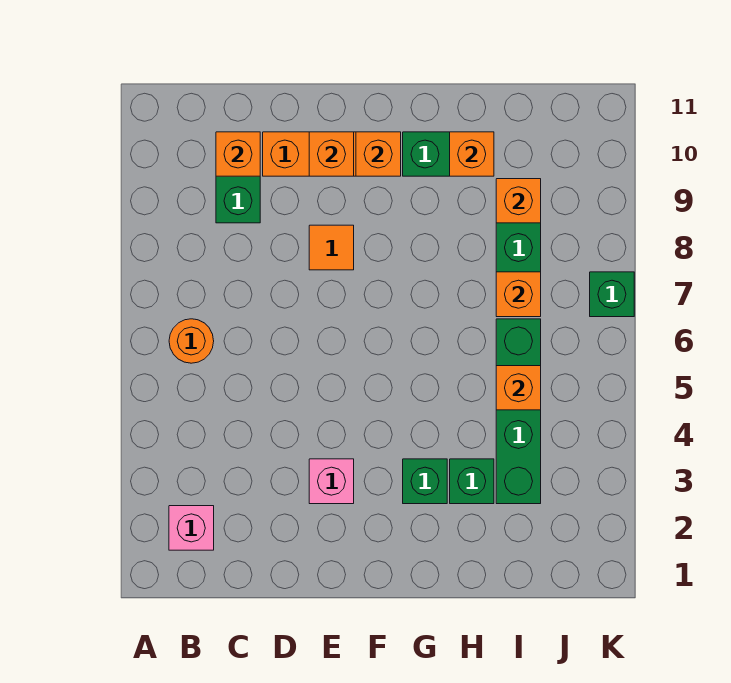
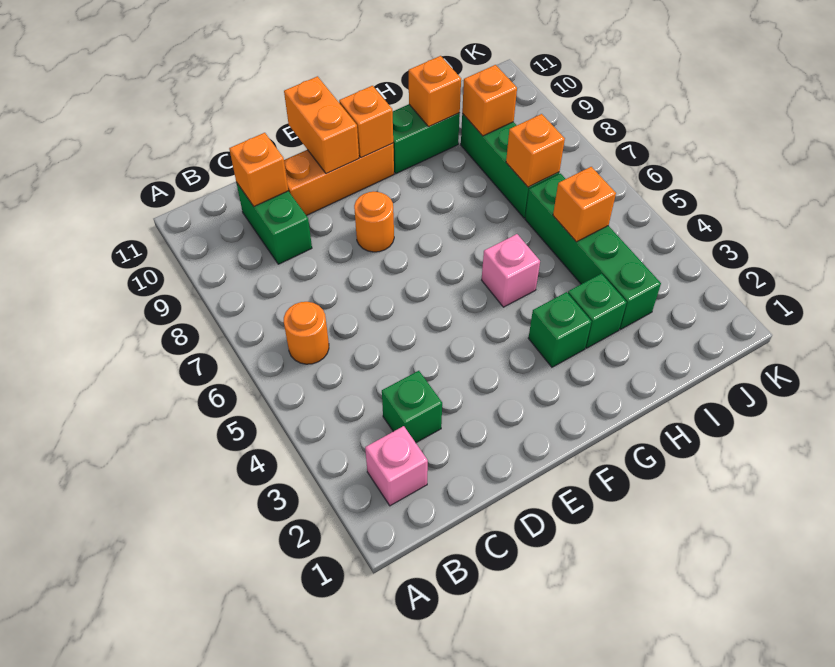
pink brick E3 level 1 -> pink brick G5 level 1
orange tile E8 level 1 -> orange round brick E8 level 1
orange brick E10 level 2 -> orange brick E10:E11 level 2
green brick K7 level 1 -> green brick C3 level 1

